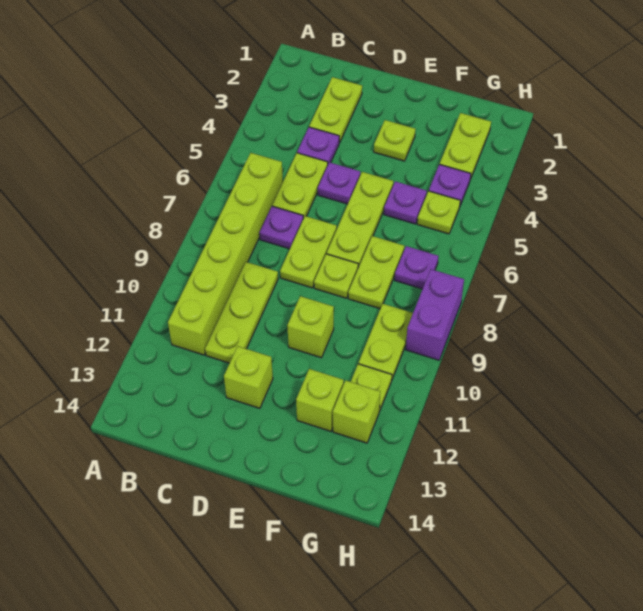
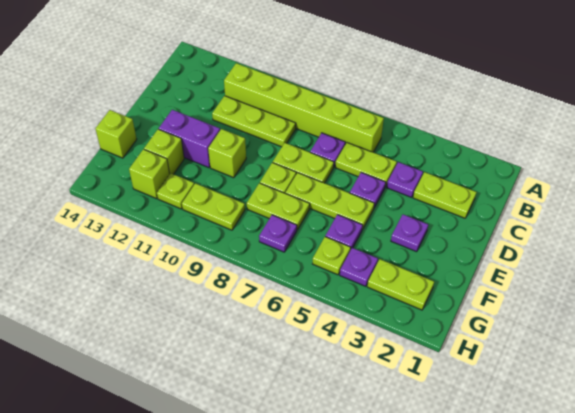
lime brick D12 level 1 -> lime brick F14 level 1
lime plate E3 level 1 -> purple plate E3 level 1
purple brick H8:H9 level 1 -> purple brick E11:E12 level 1

